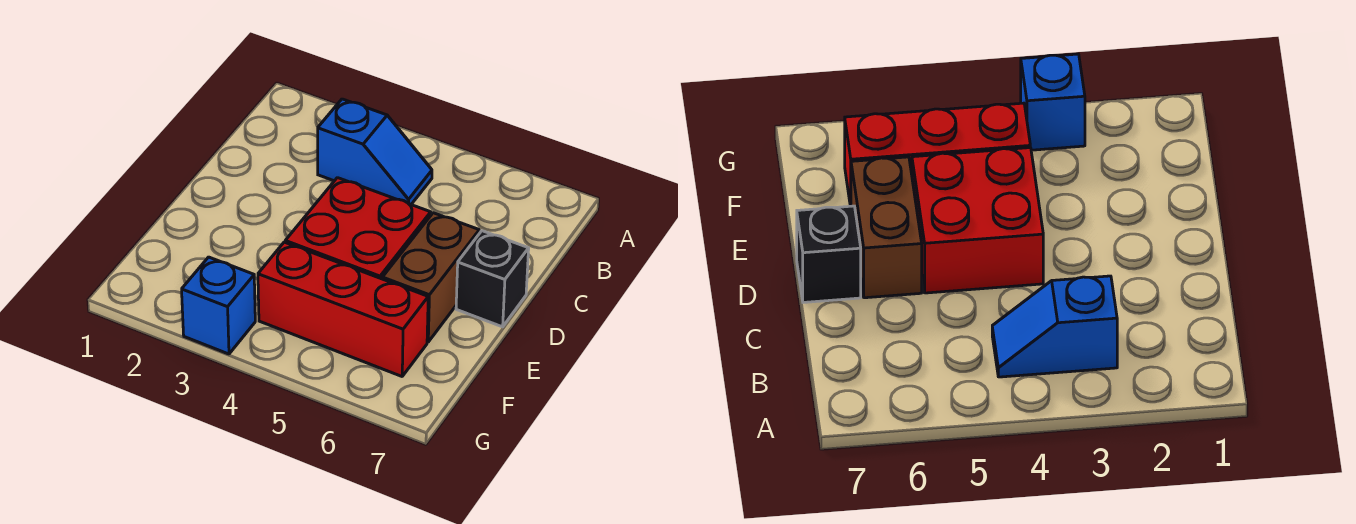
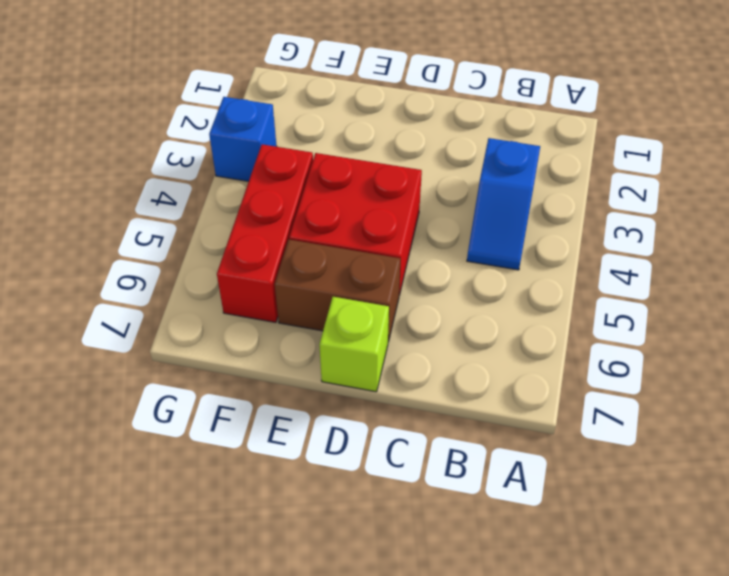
black brick D7 level 1 -> lime brick D7 level 1

